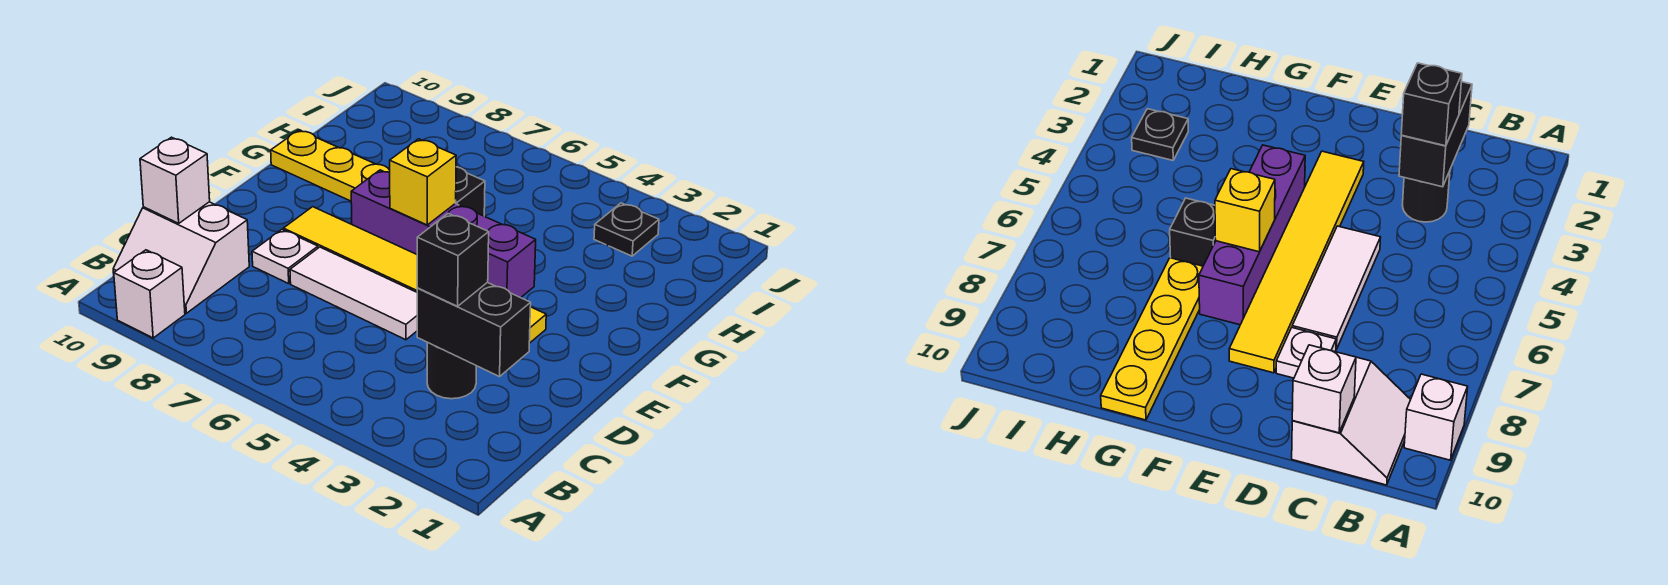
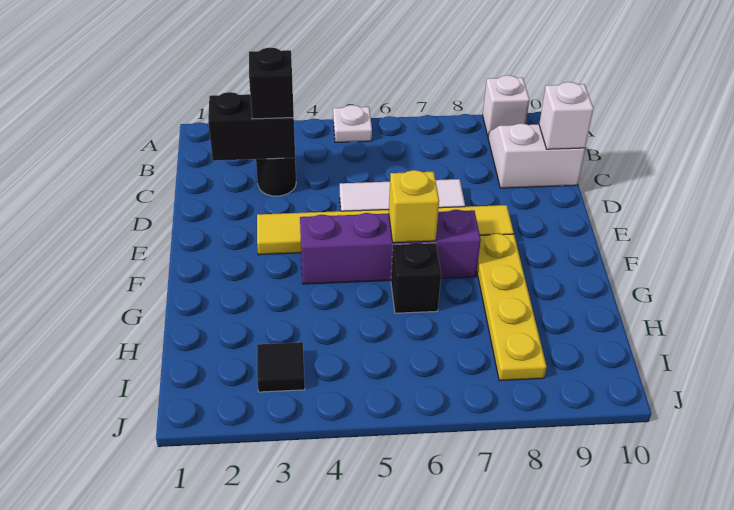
white plate D8 level 1 -> white plate A5 level 1
yellow plate G7:G10 level 1 -> yellow plate F8:I8 level 1
black plate I3 level 1 -> black tile I3 level 1

